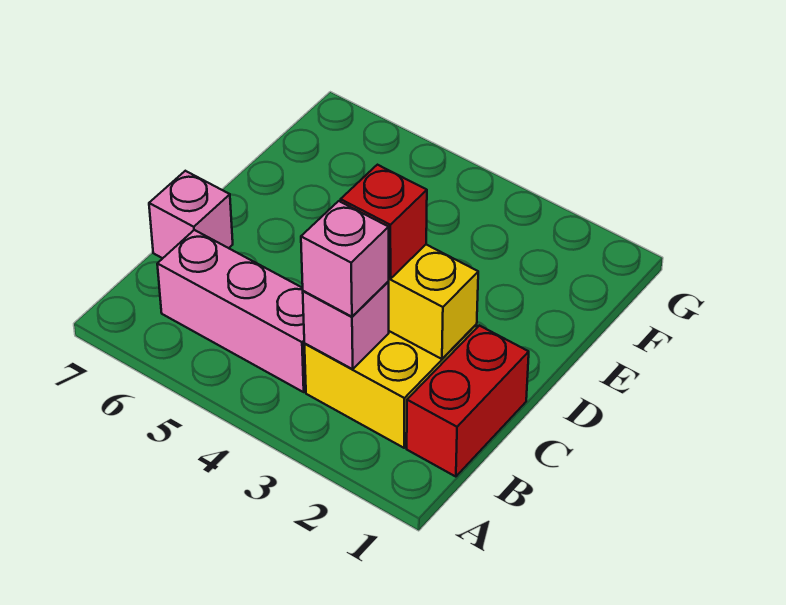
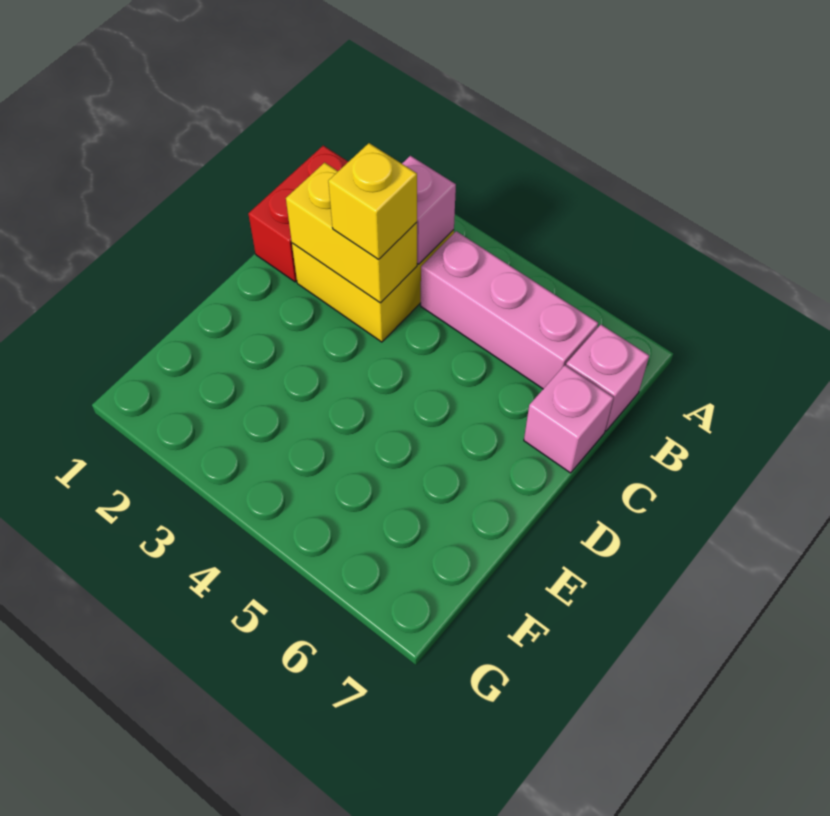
pink brick B3 level 3 -> pink brick B7 level 1
red brick C3 level 3 -> yellow brick C3 level 3

